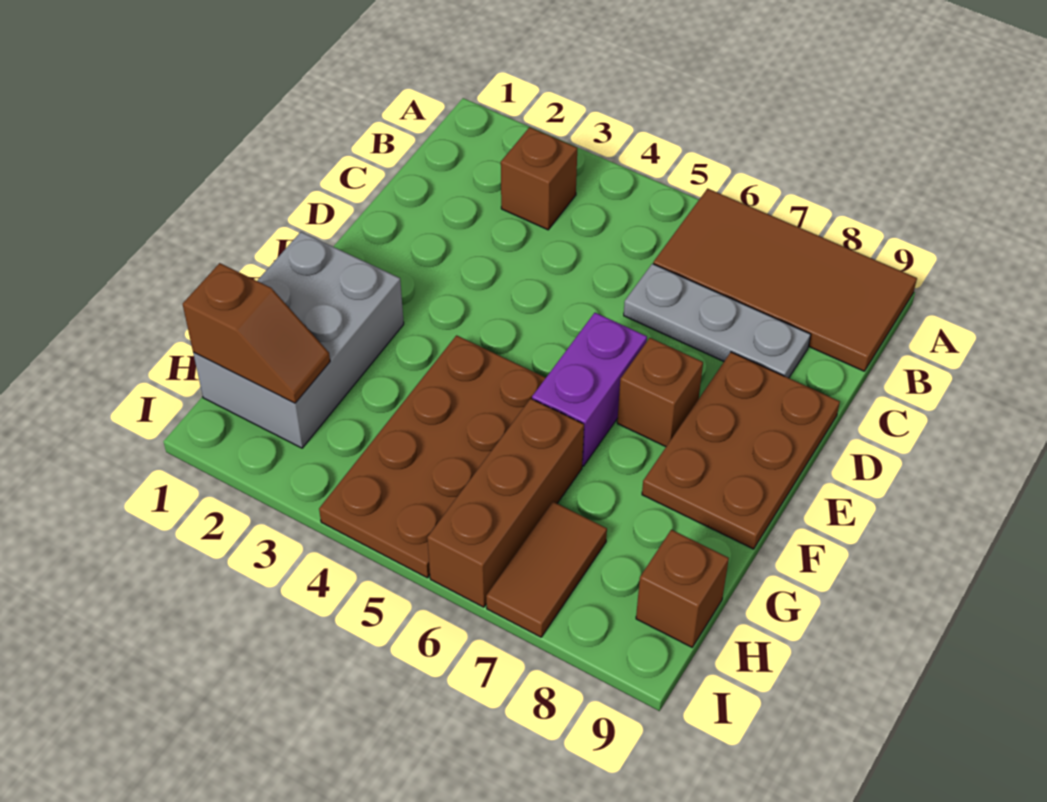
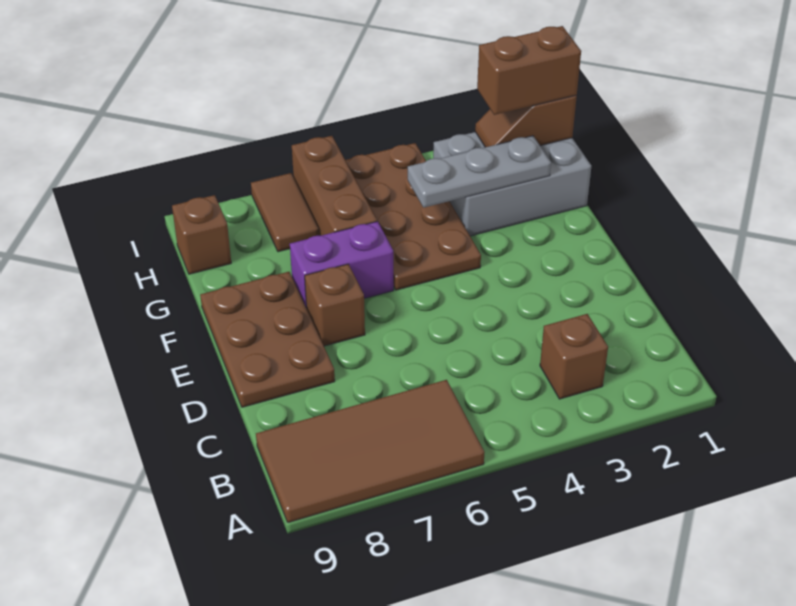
grey plate C6:C8 level 1 -> grey plate G2:G4 level 2
purple brick E6:F6 level 1 -> purple brick F6:F7 level 1
grey brick F1:H2 level 1 -> grey brick G1:H3 level 1
none -> brown brick H1:H2 level 3

